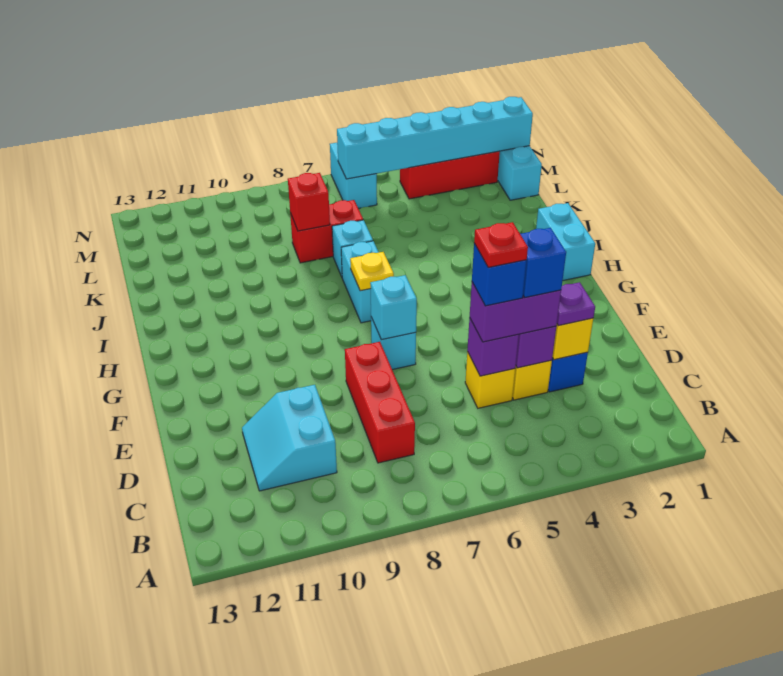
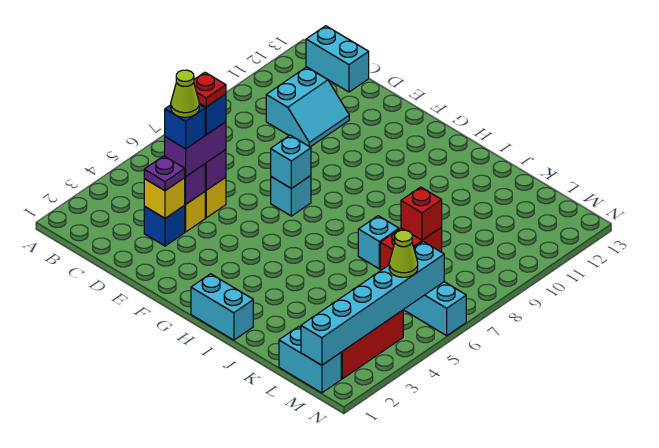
red brick C8:E8 level 1 -> none
cyan slope C10:D11 level 1 top 10 -> cyan slope C10:D11 level 1 top C
none -> lime cone D4 level 5
cyan brick H7:I7 level 1 -> cyan brick B13:C13 level 1
yellow plate H7 level 2 -> none
none -> lime cone M5 level 3

